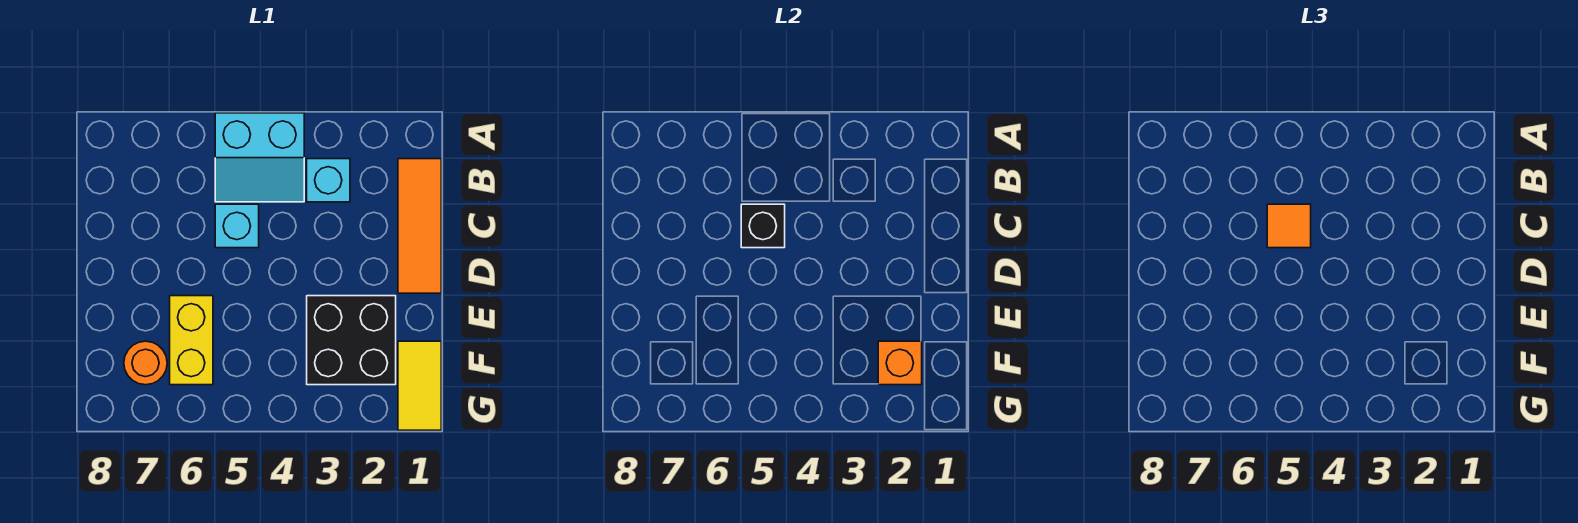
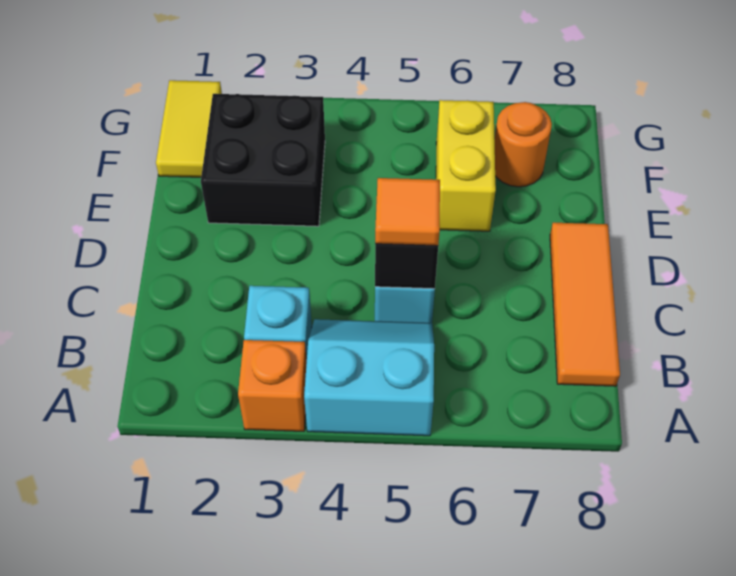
orange tile B1:D1 level 1 -> orange tile B8:D8 level 1
orange brick F2 level 2 -> orange brick A3 level 1

